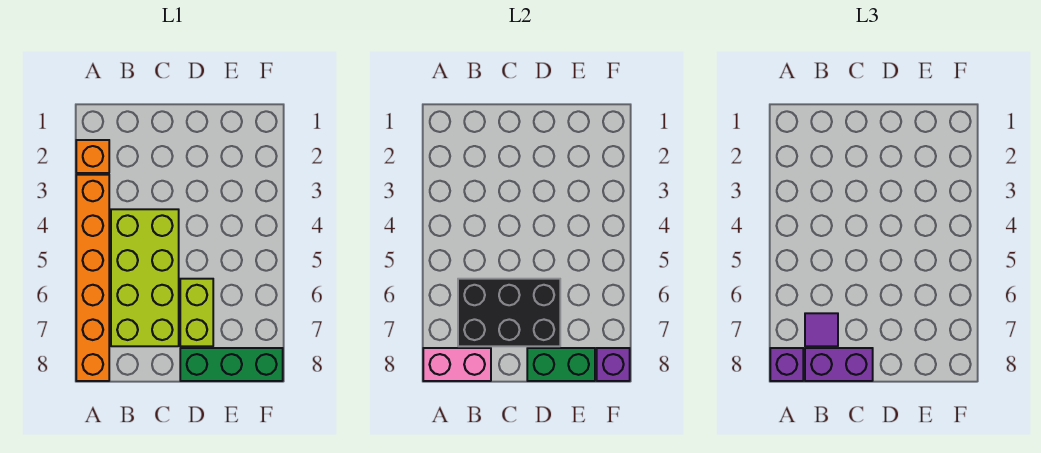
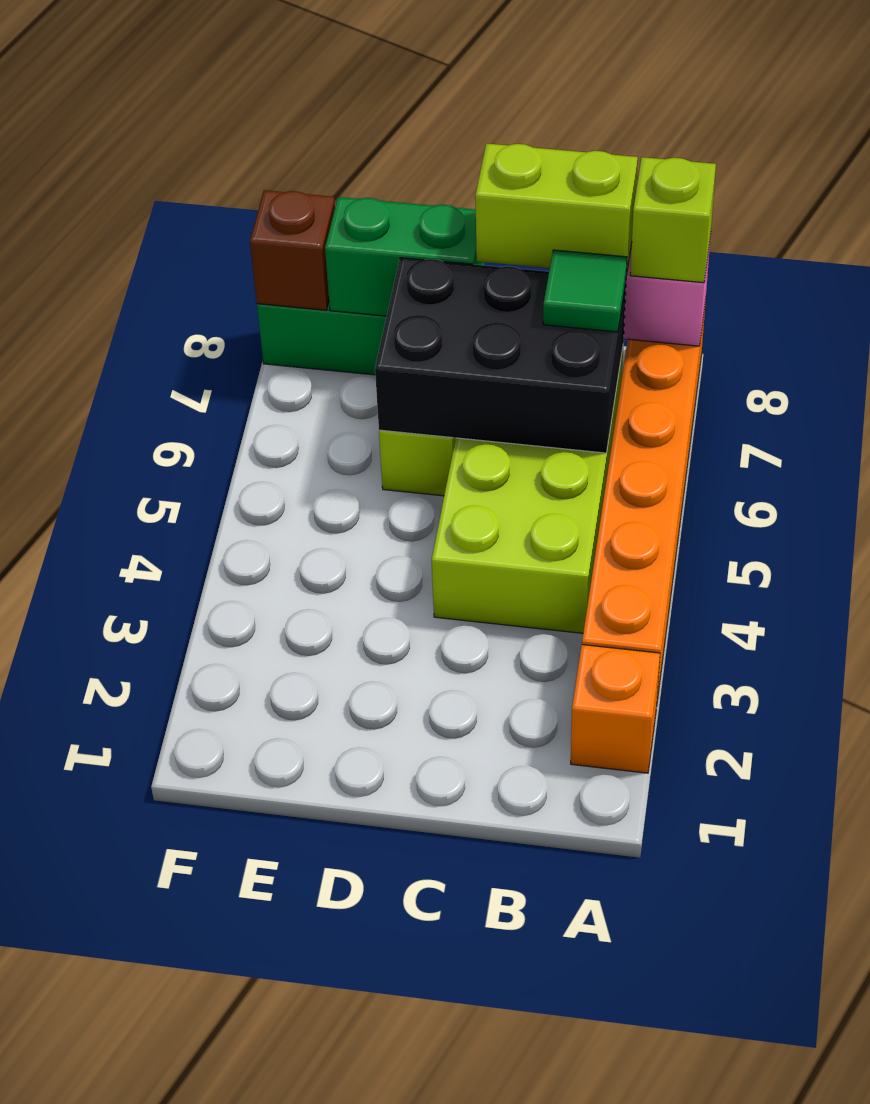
purple brick A8 level 3 -> lime brick A8 level 3
purple tile B7 level 3 -> green tile B7 level 3
purple brick B8:C8 level 3 -> lime brick B8:C8 level 3
purple brick F8 level 2 -> brown brick F8 level 2

